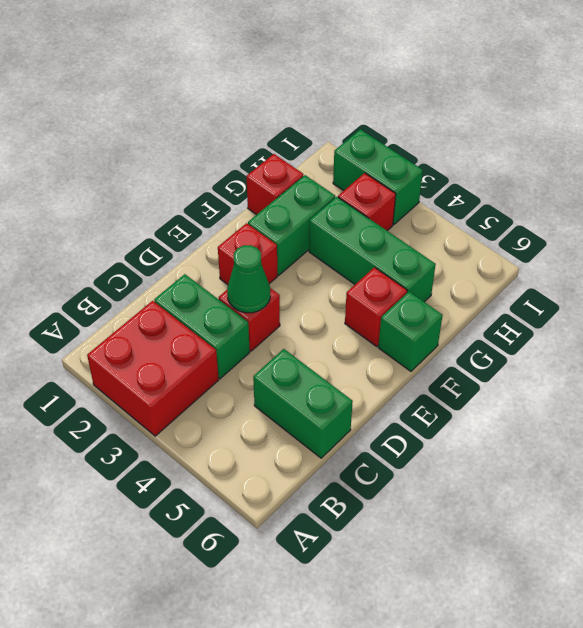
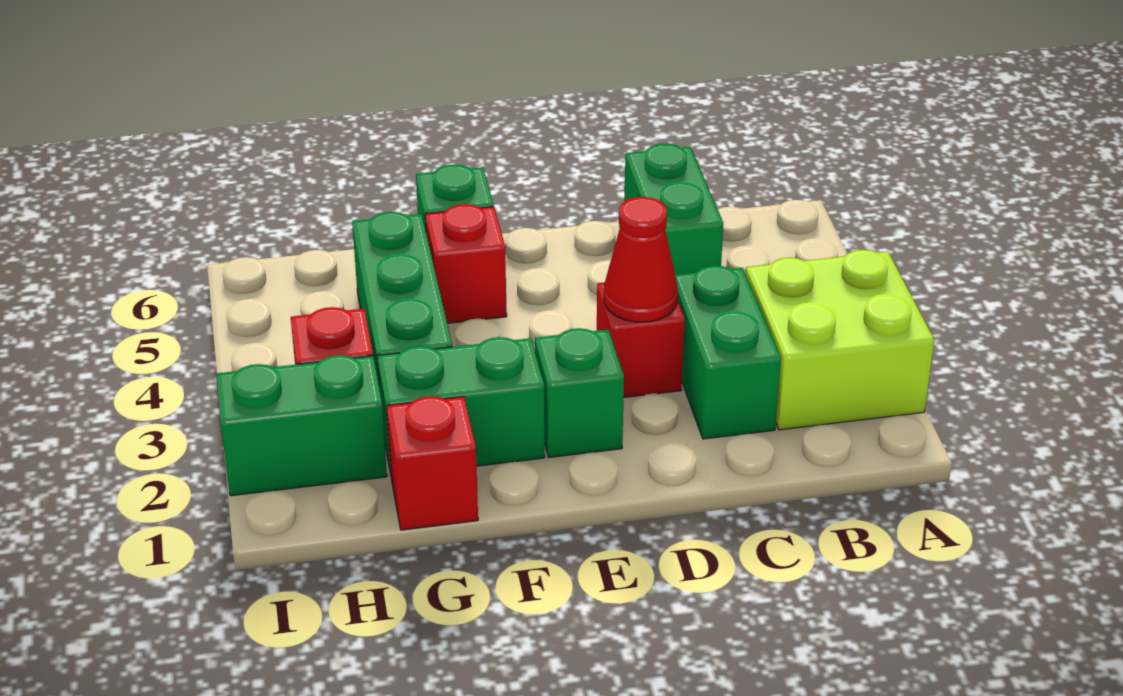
red brick A2:B3 level 1 -> lime brick A2:B3 level 1
green cone D3 level 2 -> red cone D3 level 2
red brick E2 level 1 -> green brick E2 level 1
green brick I2:I3 level 1 -> green brick H2:I2 level 1

